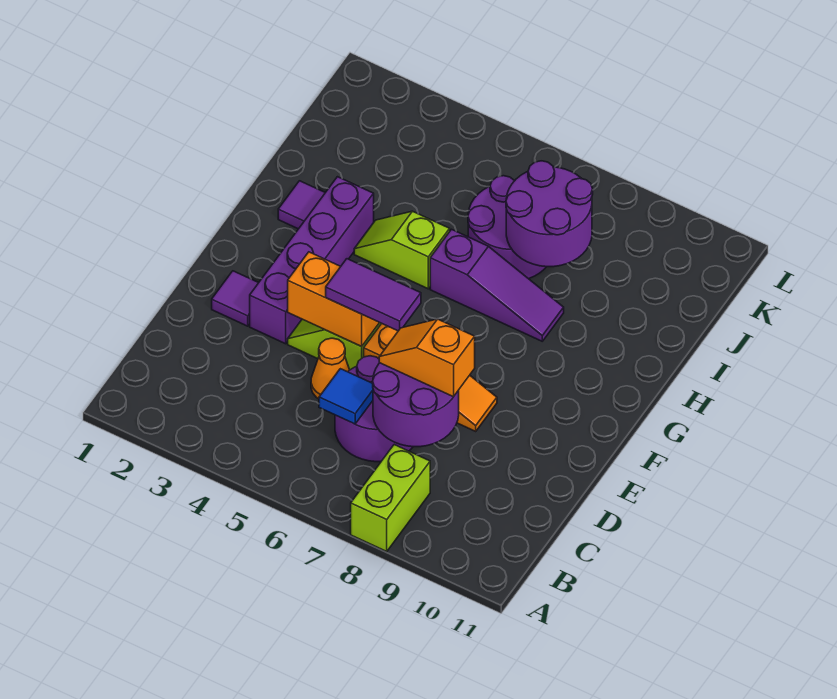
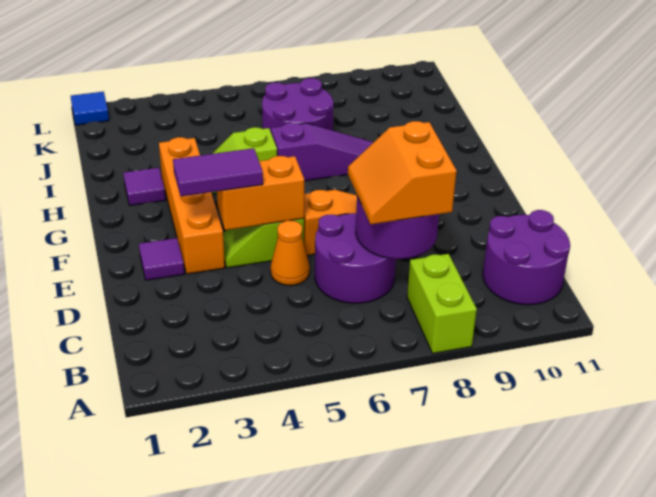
blue tile C6 level 2 -> blue tile L1 level 1
orange slope D7:D8 level 3 top 8 -> orange slope C7:D8 level 3 top 8
purple brick E3:H3 level 1 -> orange brick E3:H3 level 1
purple tile E5:E6 level 3 -> purple tile E3:E4 level 3
purple round brick I7:J8 level 2 -> purple round brick B10:C11 level 1

